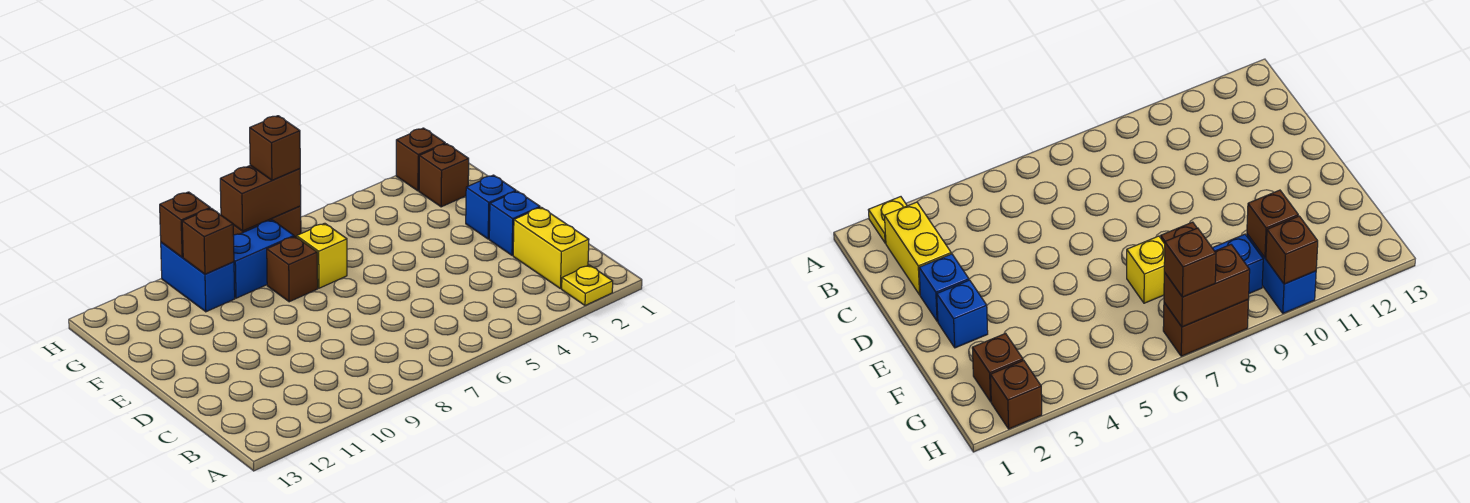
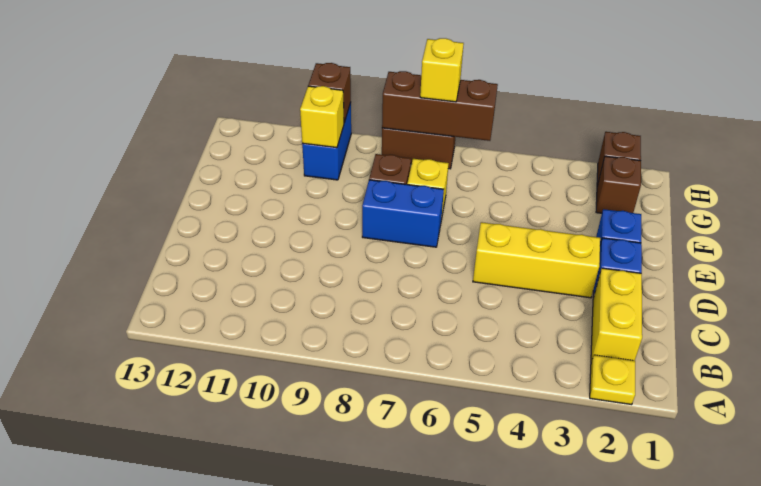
none -> yellow brick D3:D5 level 1
blue brick G8:G9 level 1 -> blue brick E7:E8 level 1
brown brick G10 level 2 -> yellow brick G10 level 2
brown brick H7:H8 level 2 -> brown brick H6:H8 level 2
brown brick H7 level 3 -> yellow brick H7 level 3

